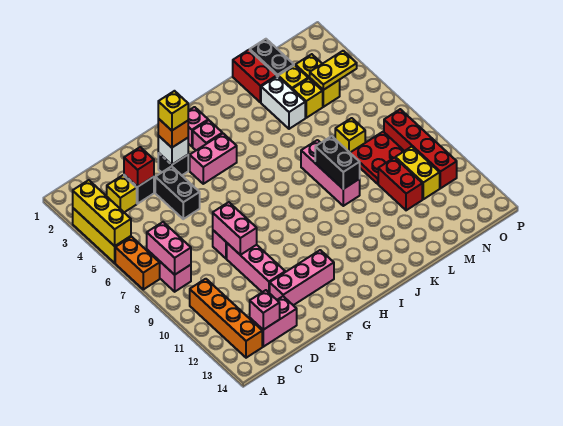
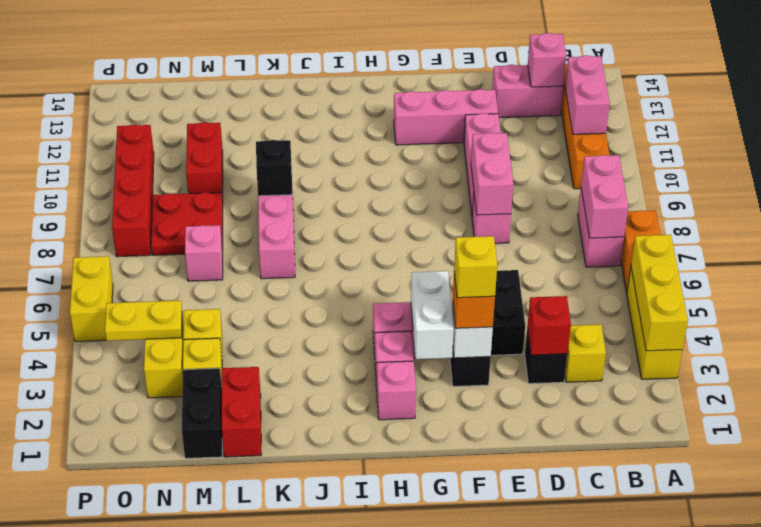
none -> pink brick B11:B12 level 2
black brick K8:K9 level 2 -> black brick K9 level 2
white brick L3:L4 level 1 -> white brick G3:G4 level 2
yellow brick M7 level 1 -> pink brick M7 level 1
yellow brick N10:N11 level 1 -> yellow brick P5:P6 level 1

